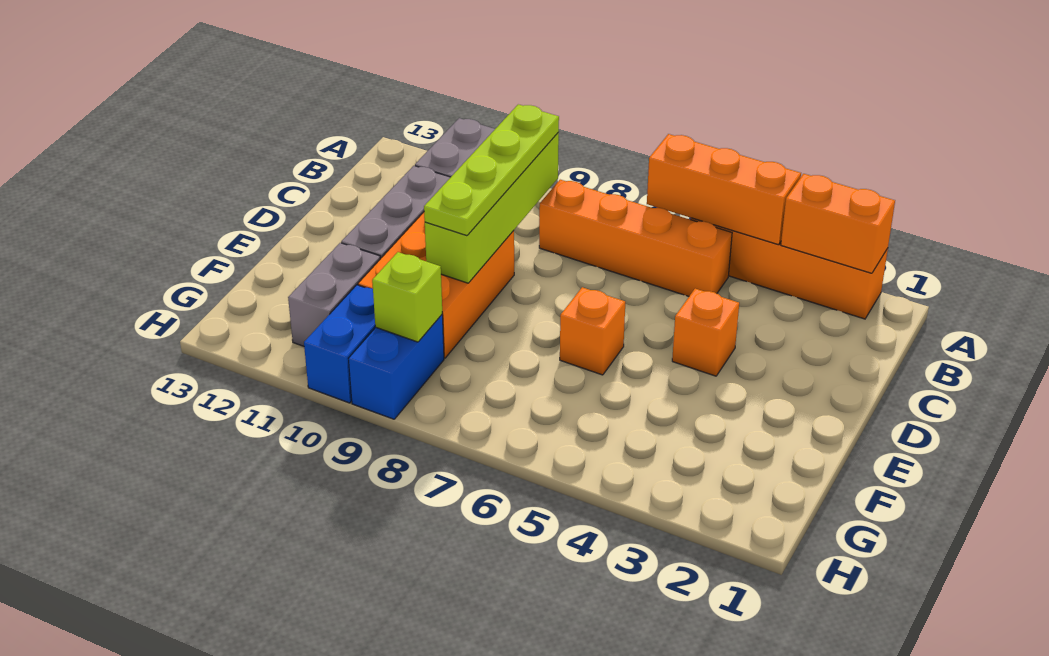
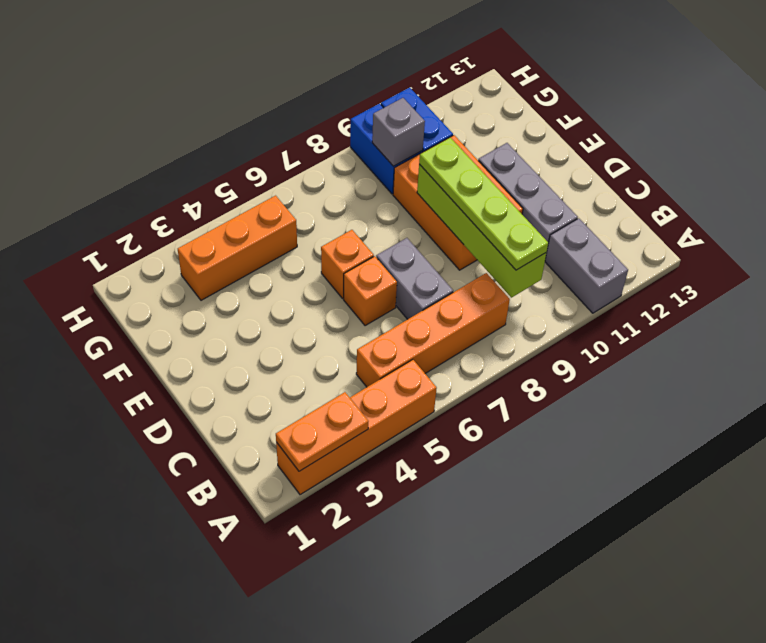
orange brick A2:A3 level 2 -> orange plate A2:A3 level 2
orange brick A4:A6 level 2 -> orange brick G3:G5 level 1
orange brick D4 level 1 -> orange brick D6 level 1
grey brick F11:G11 level 1 -> grey brick C7:D7 level 1
lime brick G9 level 2 -> grey brick G9 level 2

